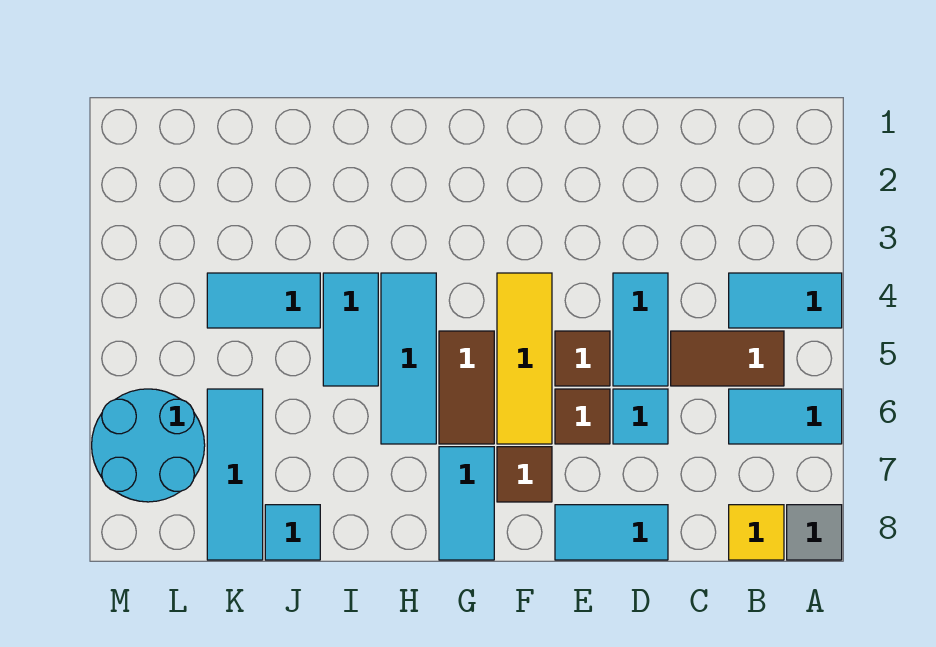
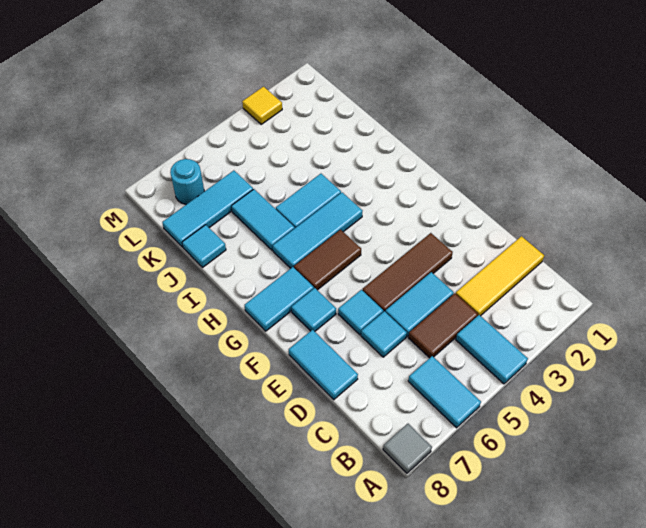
brown tile B5:C5 level 1 -> brown tile C4:C5 level 1
yellow tile B8 level 1 -> yellow tile M3 level 1
brown tile E5 level 1 -> brown tile E3:E5 level 1
brown tile E6 level 1 -> cyan tile E6 level 1
yellow tile F4:F6 level 1 -> yellow tile C1:C3 level 1
brown tile F7 level 1 -> cyan tile F7 level 1
cyan tile J4:K4 level 1 -> cyan tile I6:J6 level 1
cyan round brick L6:M7 level 1 -> cyan round brick L7 level 1

